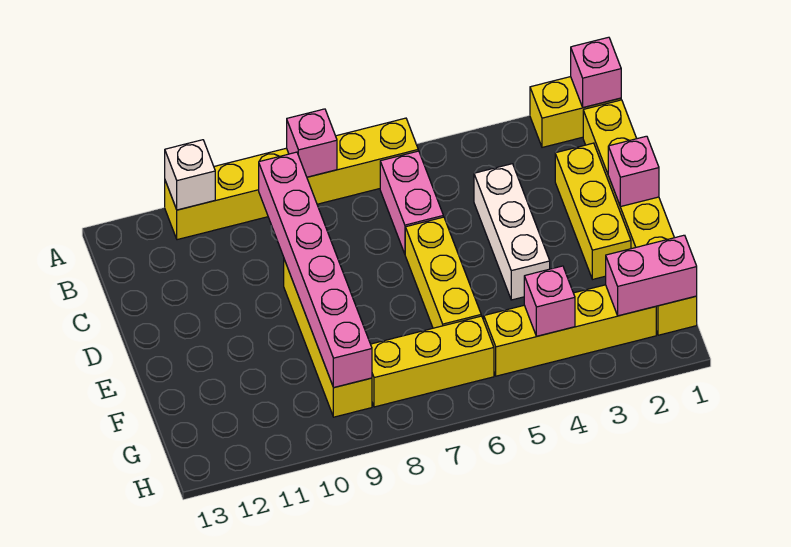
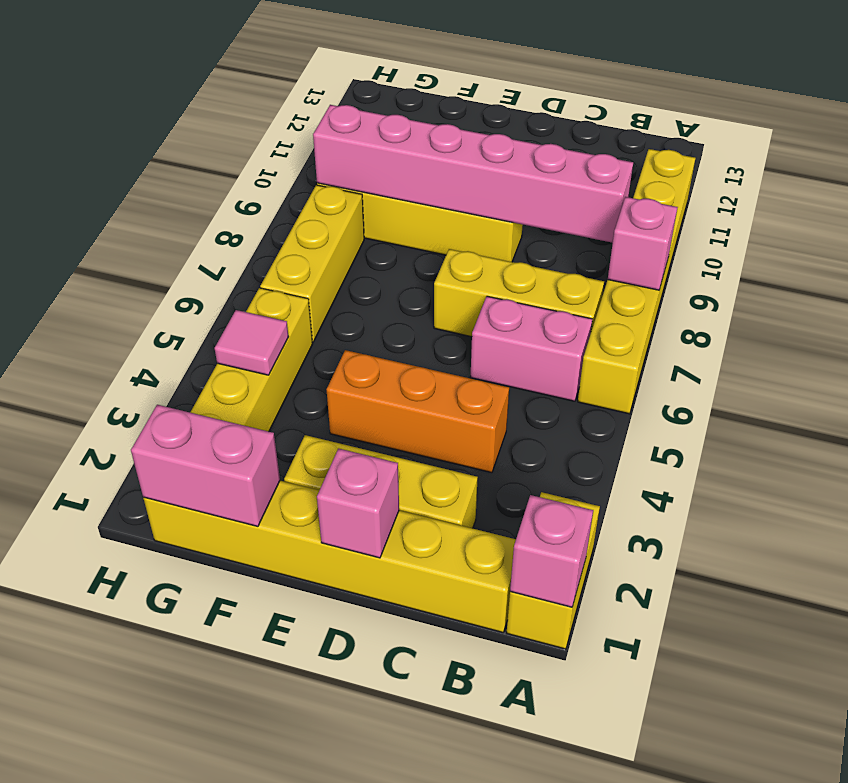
white brick A11 level 2 -> none
white brick C4:E4 level 1 -> orange brick C4:E4 level 1
yellow brick D6:F6 level 1 -> yellow brick B7:D7 level 1
pink brick G1:G2 level 2 -> pink brick F1:G1 level 2
pink brick G4 level 2 -> pink tile G4 level 2

